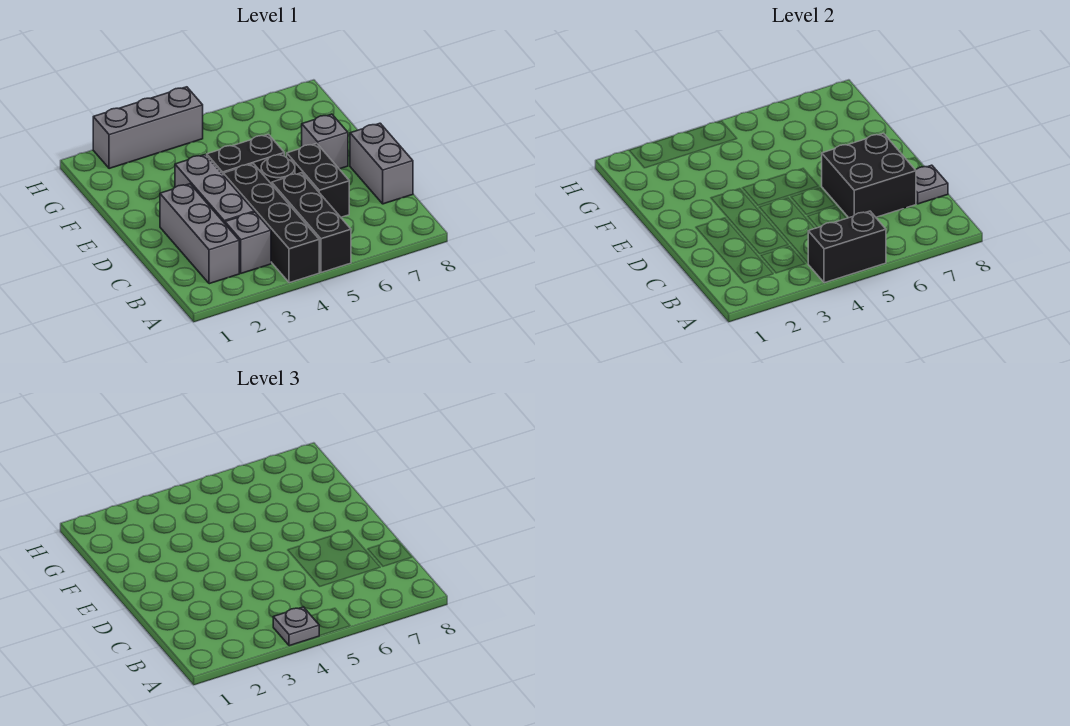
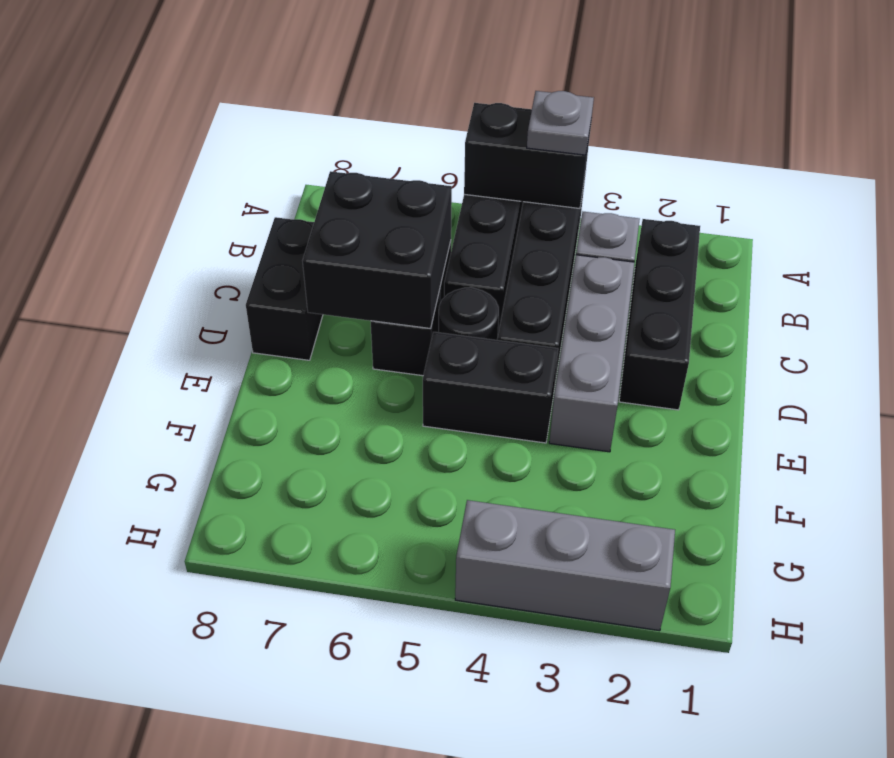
grey brick B2:D2 level 1 -> black brick B2:D2 level 1
grey brick C8:D8 level 1 -> black brick C8:D8 level 1
grey plate C8 level 2 -> none
grey brick E7 level 1 -> none

